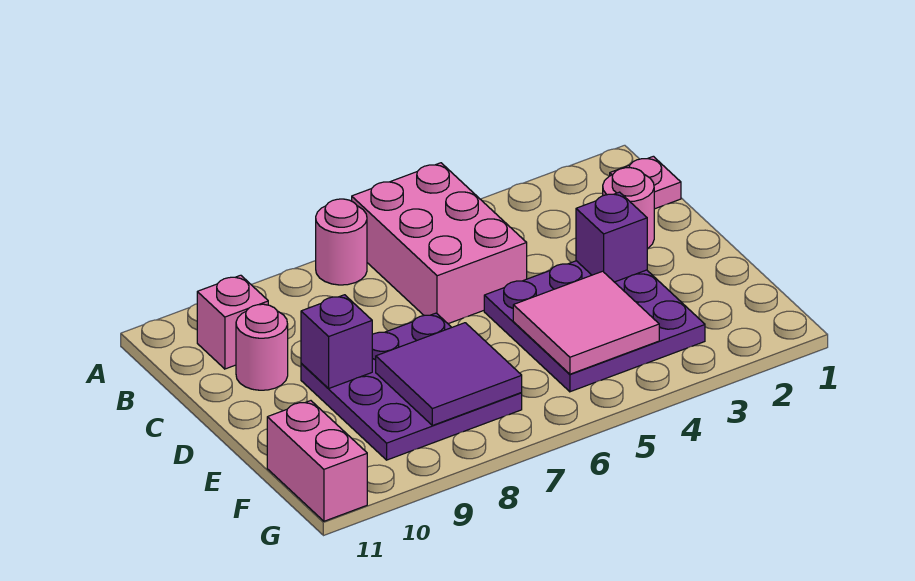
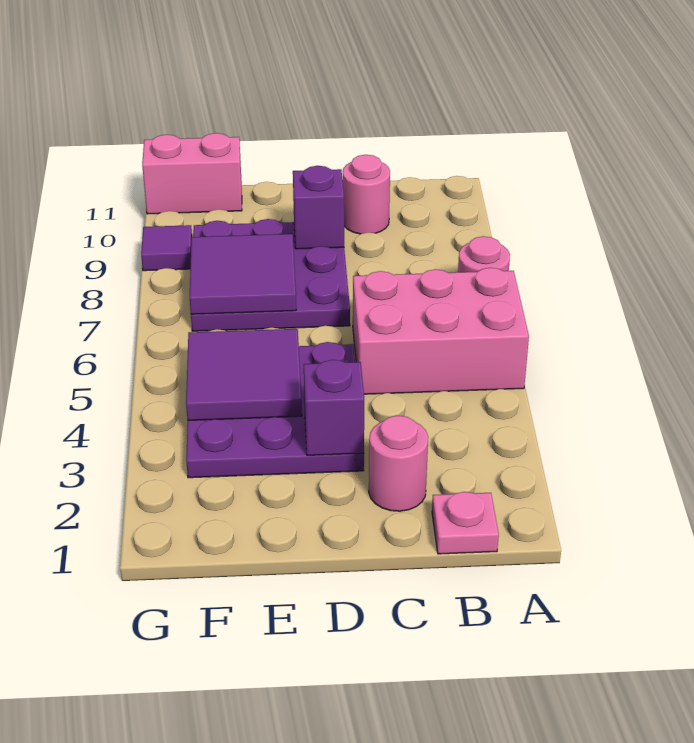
pink brick B10 level 1 -> none
pink tile E4:F5 level 2 -> purple tile E4:F5 level 2
none -> purple tile G9 level 1

